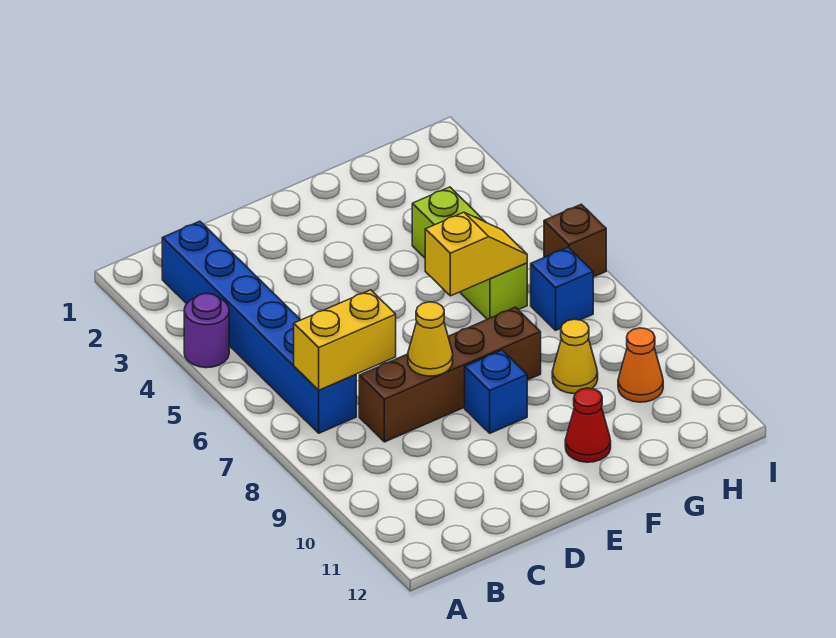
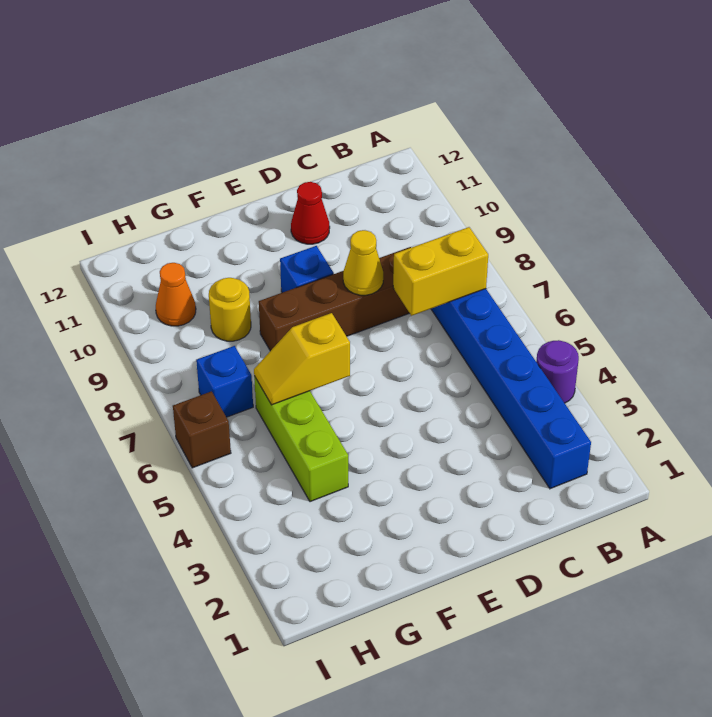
red cone F11 level 1 -> red cone D11 level 1
yellow cone G9 level 1 -> yellow round brick G9 level 1

